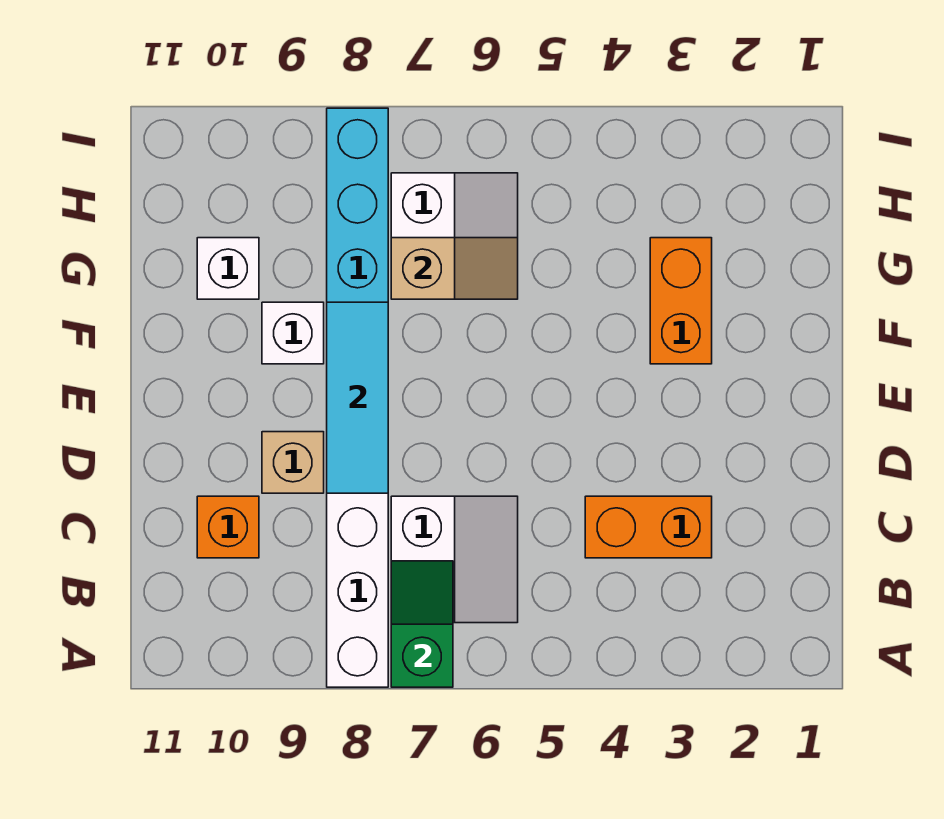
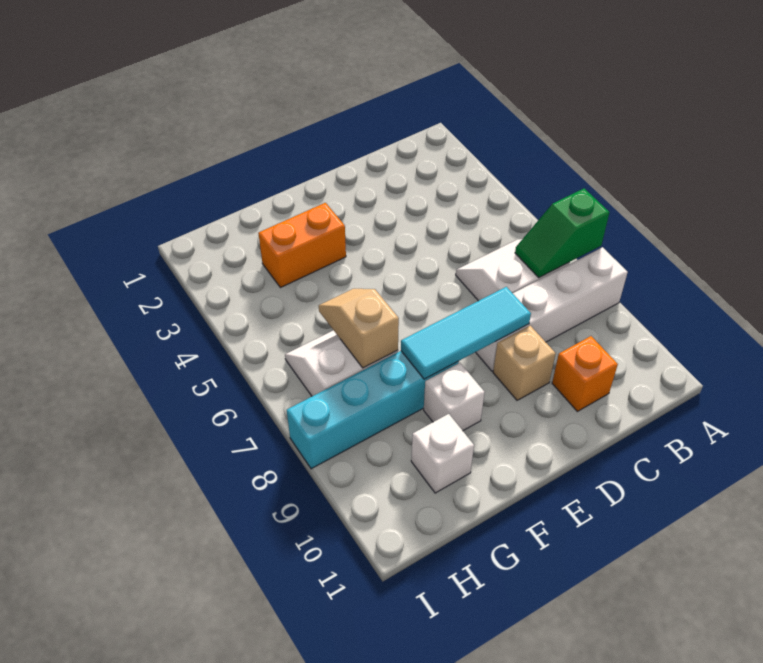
orange brick C3:C4 level 1 -> none

